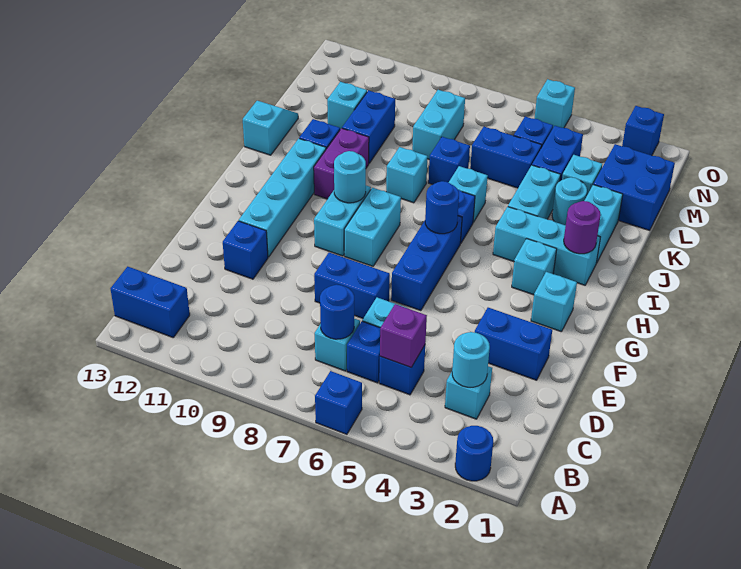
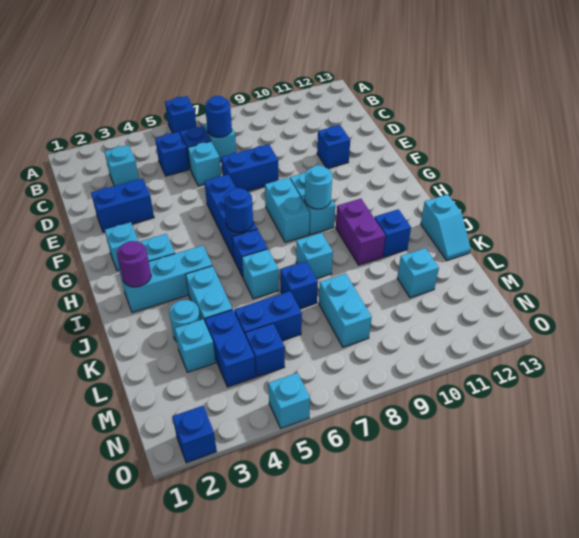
blue round brick A2 level 1 -> none
blue brick B12:B13 level 1 -> none
cyan round brick C3 level 2 -> none
purple brick C5 level 2 -> none
cyan brick F11:I11 level 1 -> none
cyan brick J2:K2 level 1 -> none
blue brick K10:L10 level 1 -> none
blue brick L1:M2 level 1 -> none

